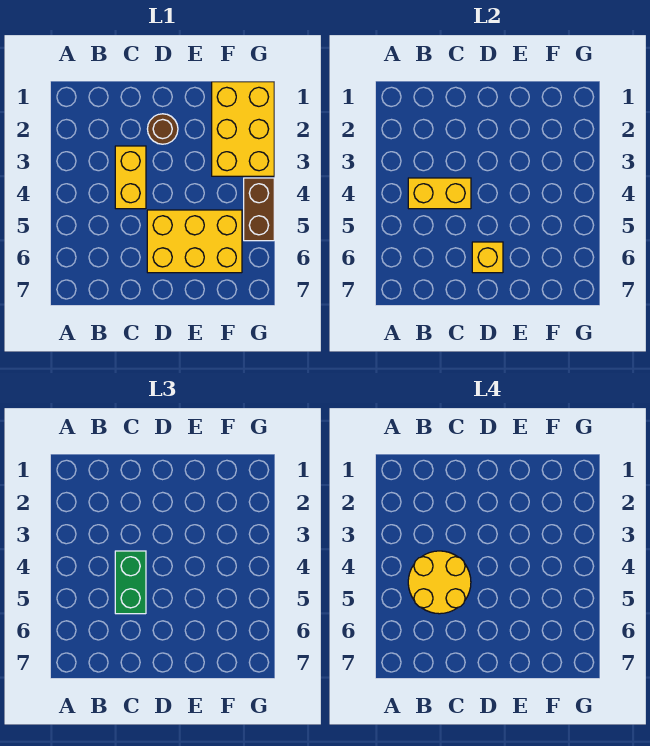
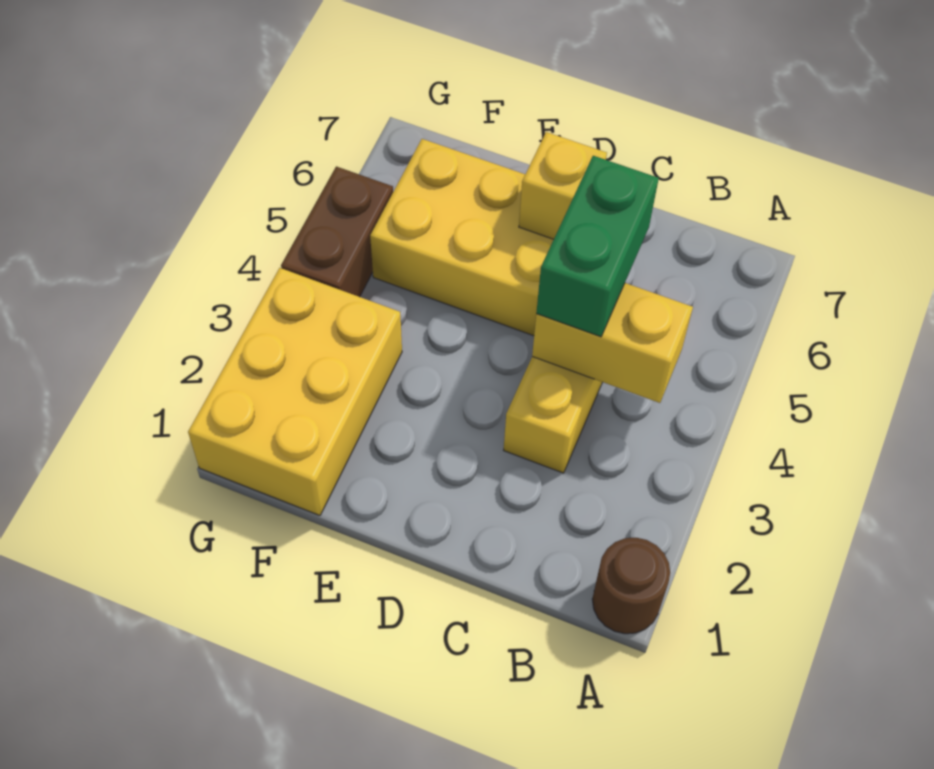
yellow round brick B4:C5 level 4 -> none
brown round brick D2 level 1 -> brown round brick A1 level 1

